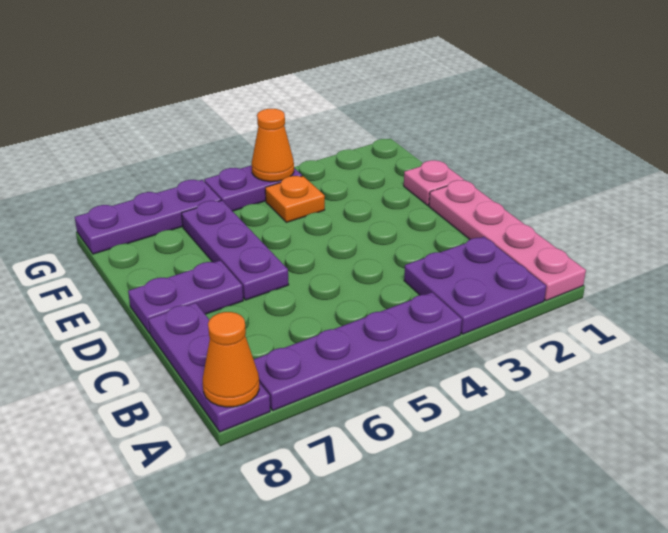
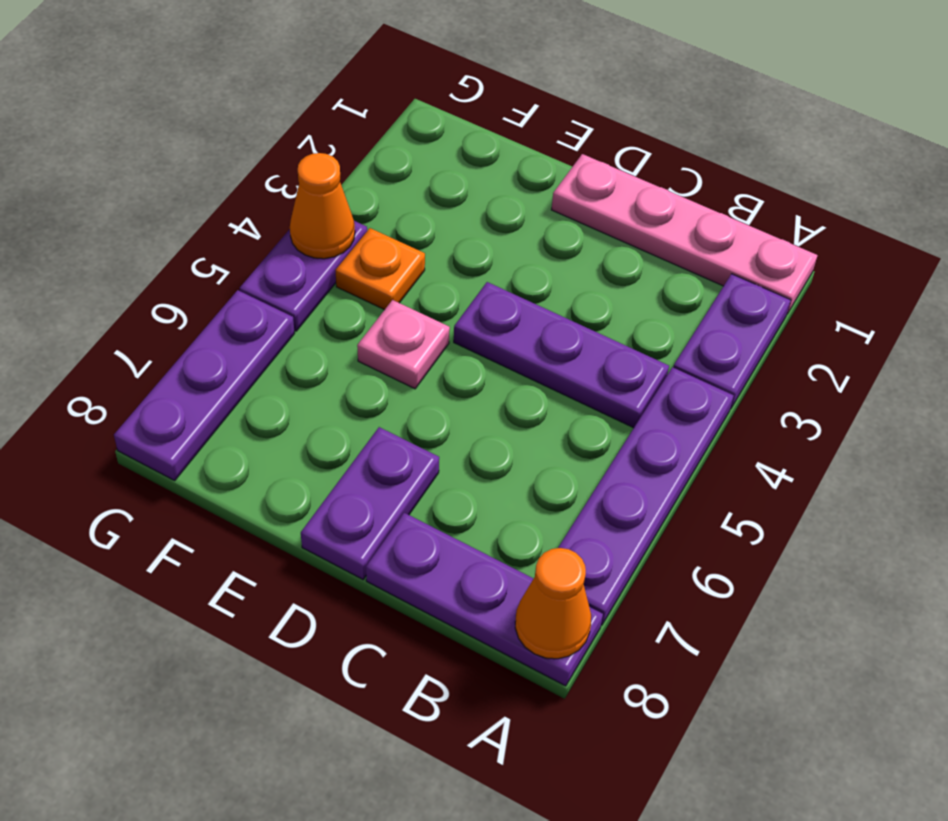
purple plate A2:B3 level 1 -> purple plate A2:A3 level 1
purple plate D6:F6 level 1 -> purple plate B4:D4 level 1
pink plate E1 level 1 -> pink plate E5 level 1

